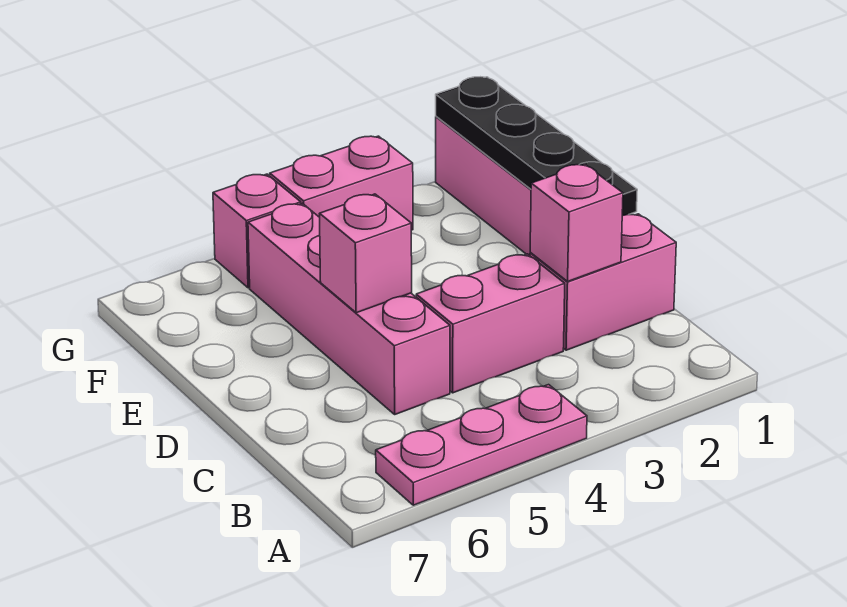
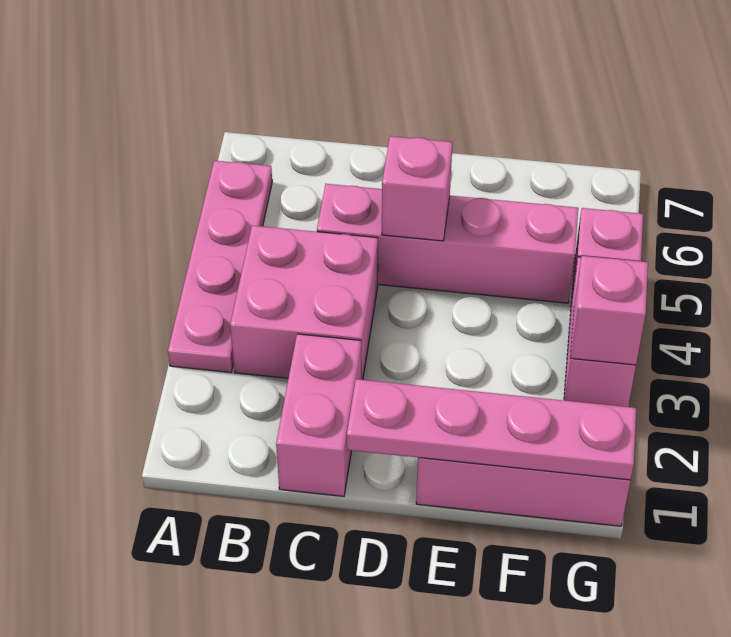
pink plate A4:A6 level 1 -> pink plate A3:A6 level 1
pink brick C2 level 2 -> pink brick G3 level 2
pink brick C3:C4 level 1 -> pink brick B3:C4 level 1
black plate D1:G1 level 2 -> pink plate D1:G1 level 2

